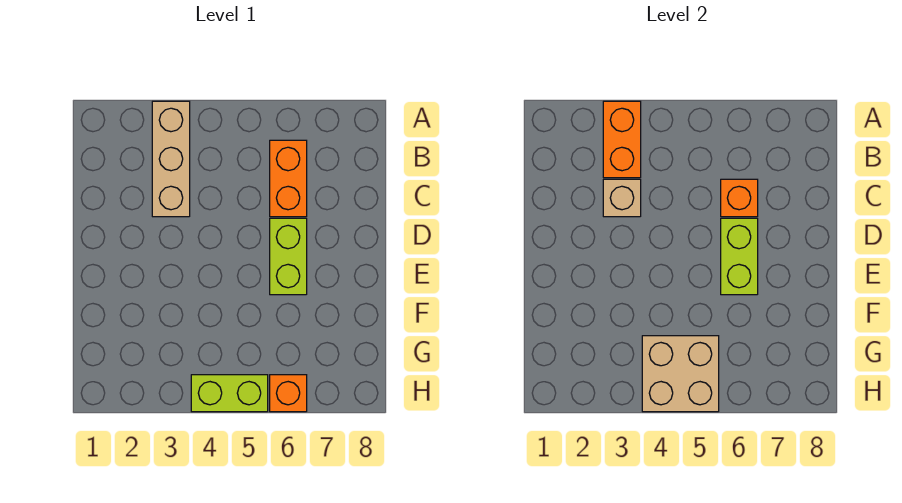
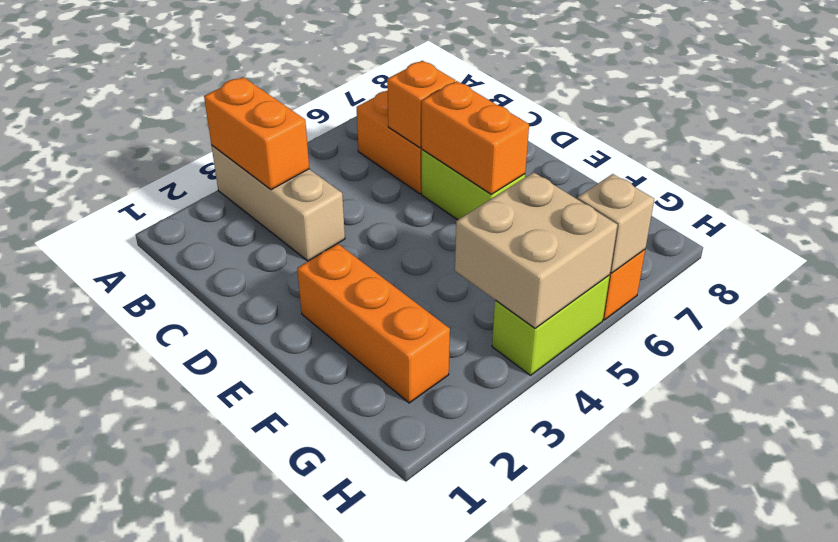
tan brick C3 level 2 -> tan brick H6 level 2
lime brick D6:E6 level 2 -> orange brick D6:E6 level 2
none -> orange brick E2:G2 level 1

